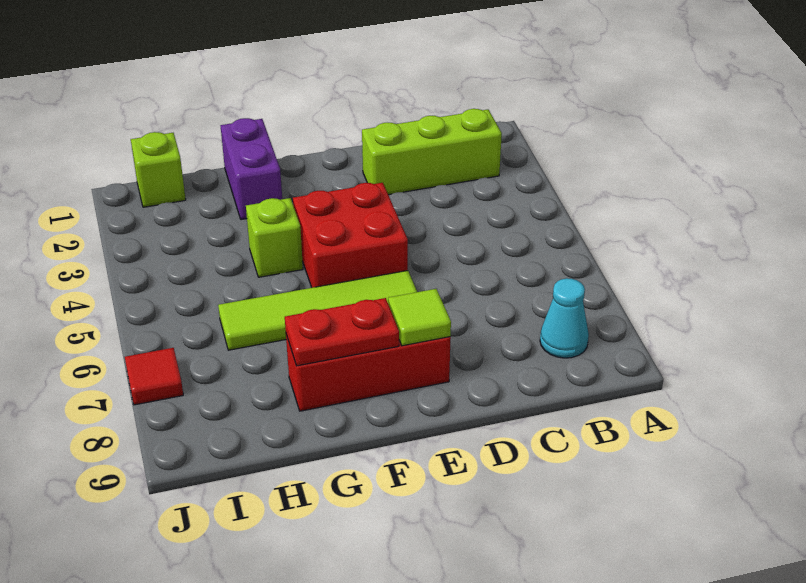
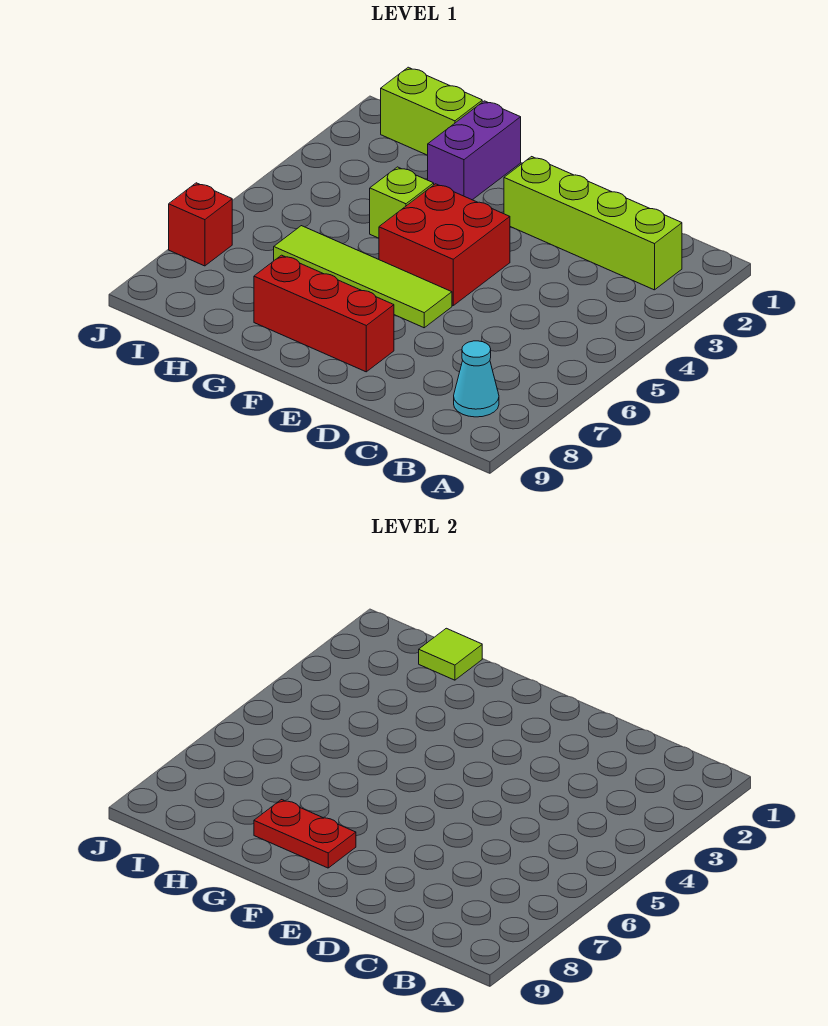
lime brick B2:D2 level 1 -> lime brick B2:E2 level 1
lime tile E8 level 2 -> lime tile H1 level 2
lime brick I1 level 1 -> lime brick H1:I1 level 1
red tile J7 level 1 -> red brick J7 level 1

